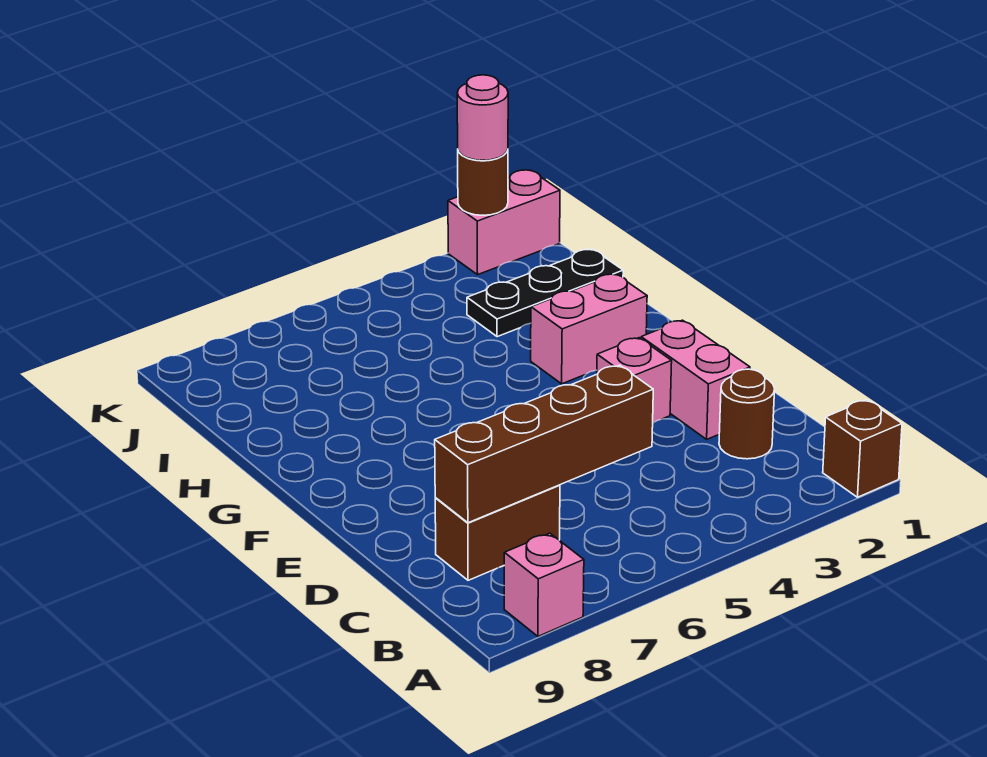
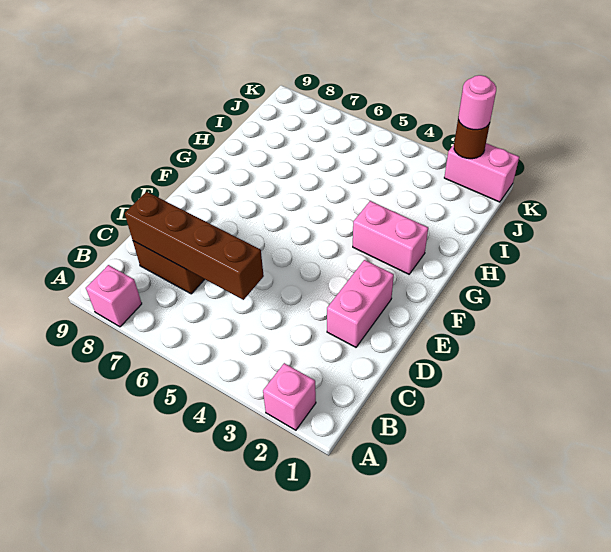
brown brick A1 level 1 -> none
brown round brick C2 level 1 -> none
pink brick E3 level 1 -> pink brick A2 level 1
black plate I1:I3 level 1 -> none

